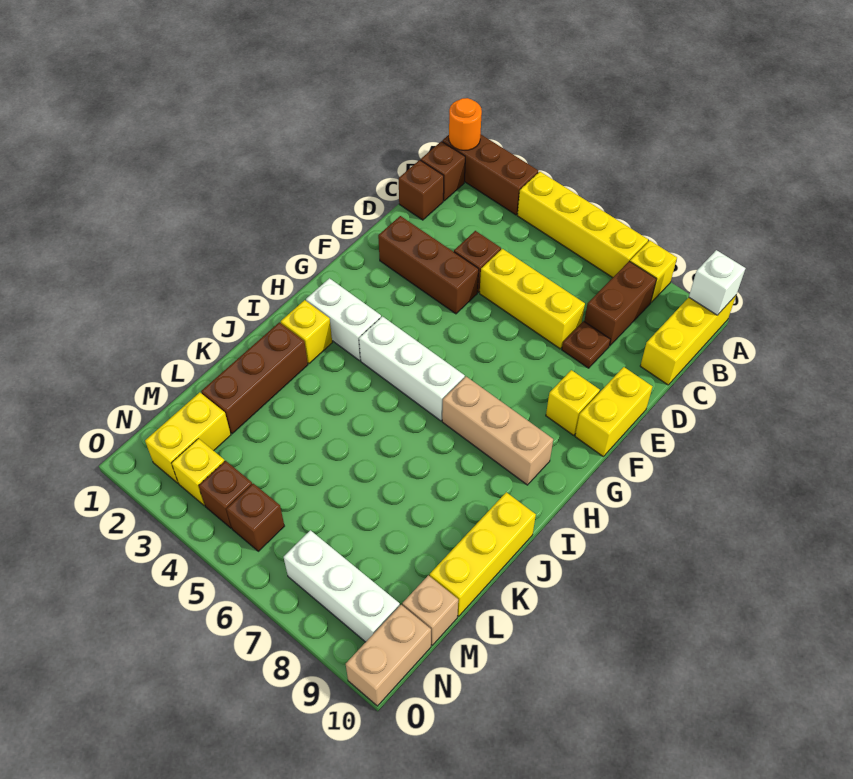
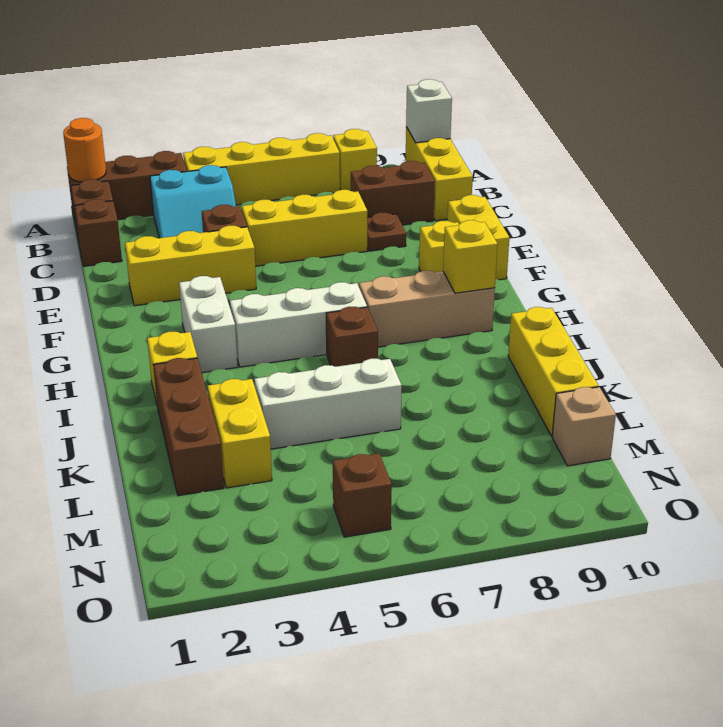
none -> cyan slope B3:C4 level 1 top B
brown brick B8:C8 level 1 -> brown brick C8:C9 level 1
brown brick E2:E4 level 1 -> yellow brick E2:E4 level 1
white brick H2:H3 level 1 -> white brick G3:H3 level 1
yellow brick M2:N2 level 1 -> yellow brick K3:L3 level 1
yellow brick N3 level 1 -> yellow brick H9 level 2
brown brick N4 level 1 -> brown brick I6 level 1
white brick N7:N9 level 1 -> white brick K4:K6 level 1
tan brick N10:O10 level 1 -> none

